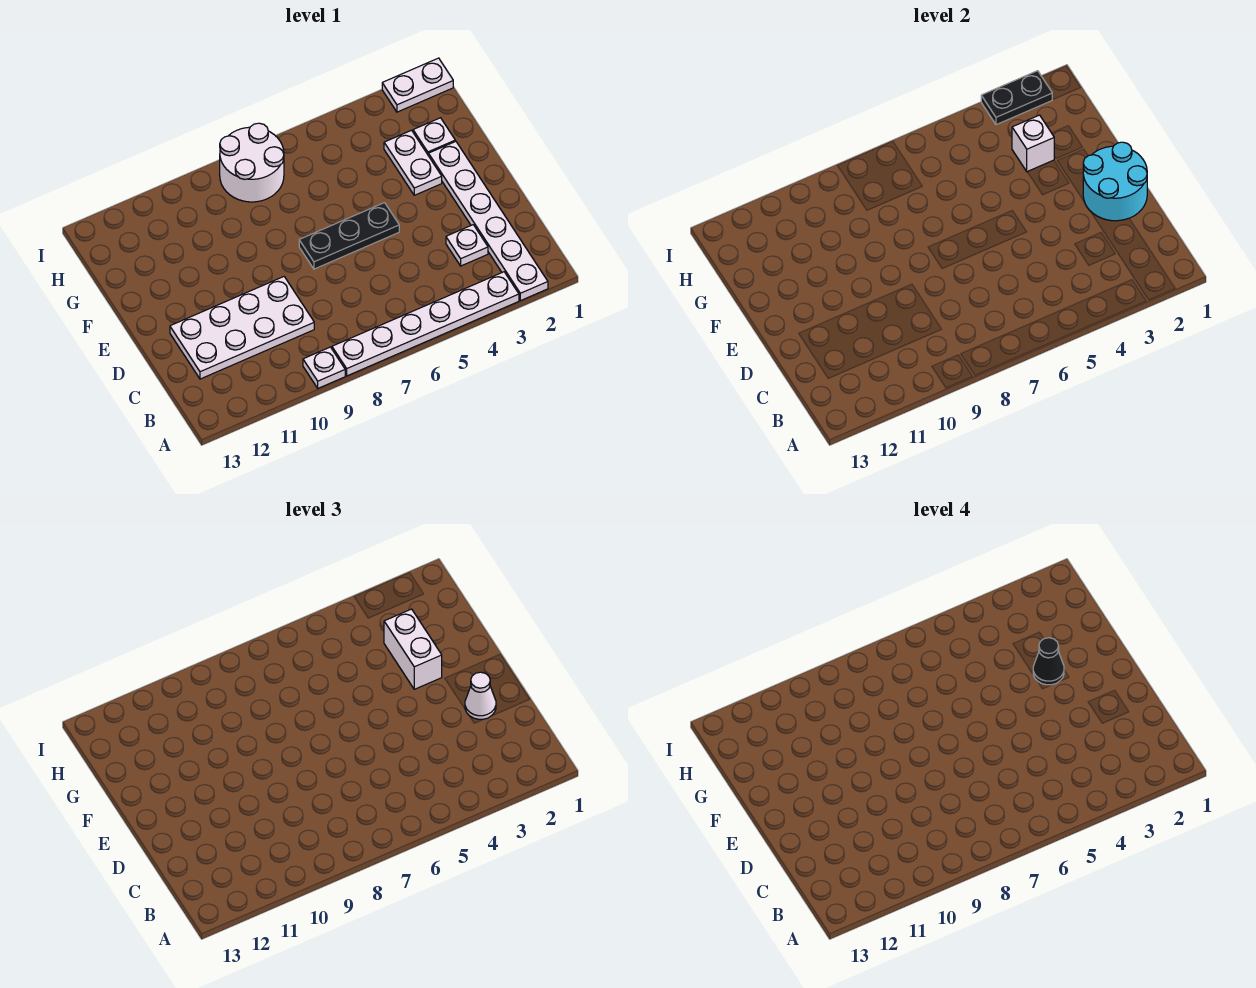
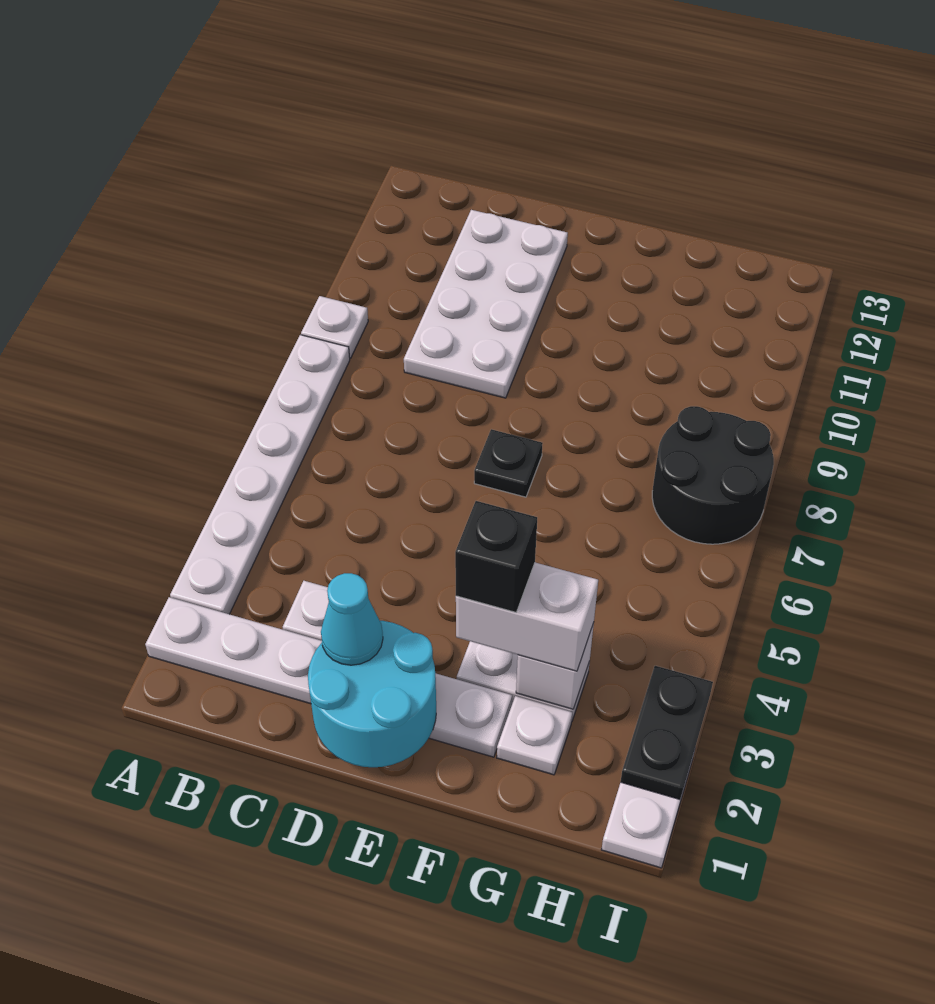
white cone D2 level 3 -> cyan cone D2 level 3
black plate E5:E7 level 1 -> black plate E7 level 1
black cone F3 level 4 -> black brick F3 level 4
white round brick H7:I8 level 1 -> black round brick H7:I8 level 1

